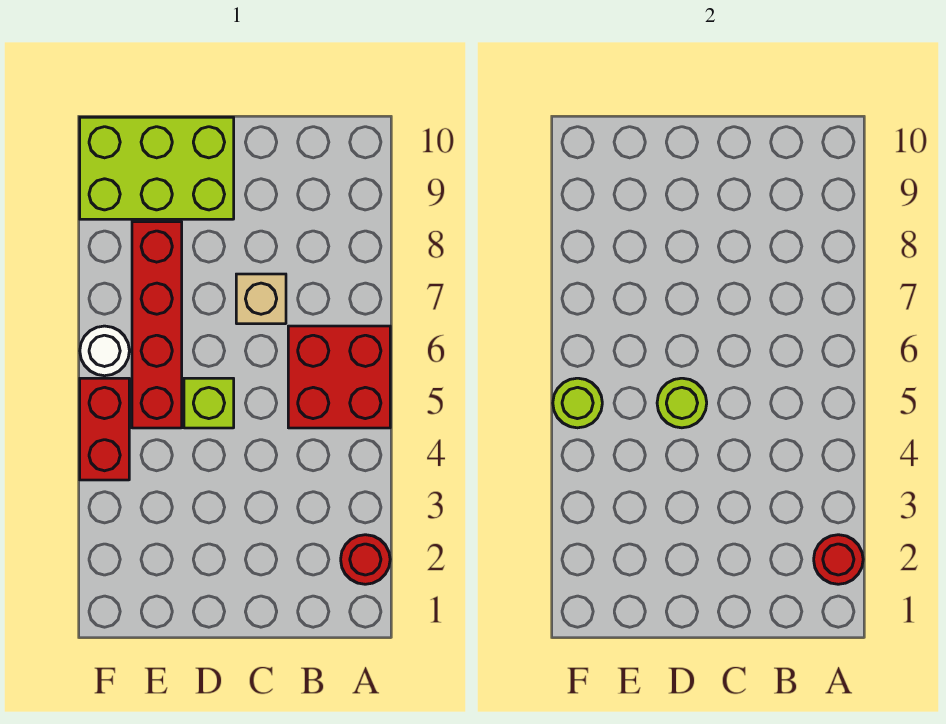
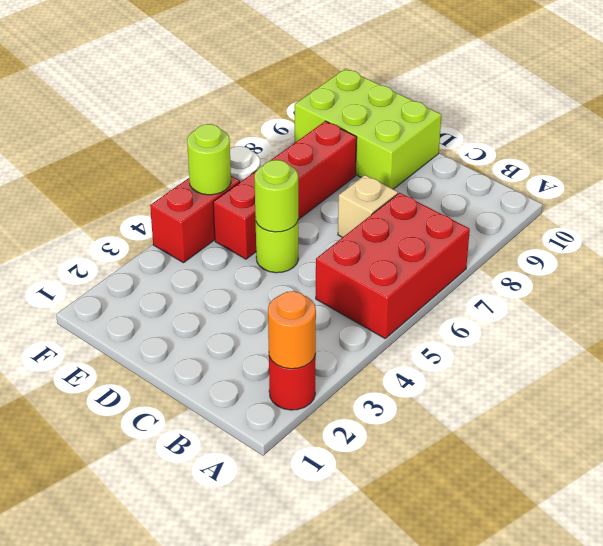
red round brick A2 level 2 -> orange round brick A2 level 2
red brick A5:B6 level 1 -> red brick A5:B7 level 1
lime brick D5 level 1 -> lime round brick D5 level 1

